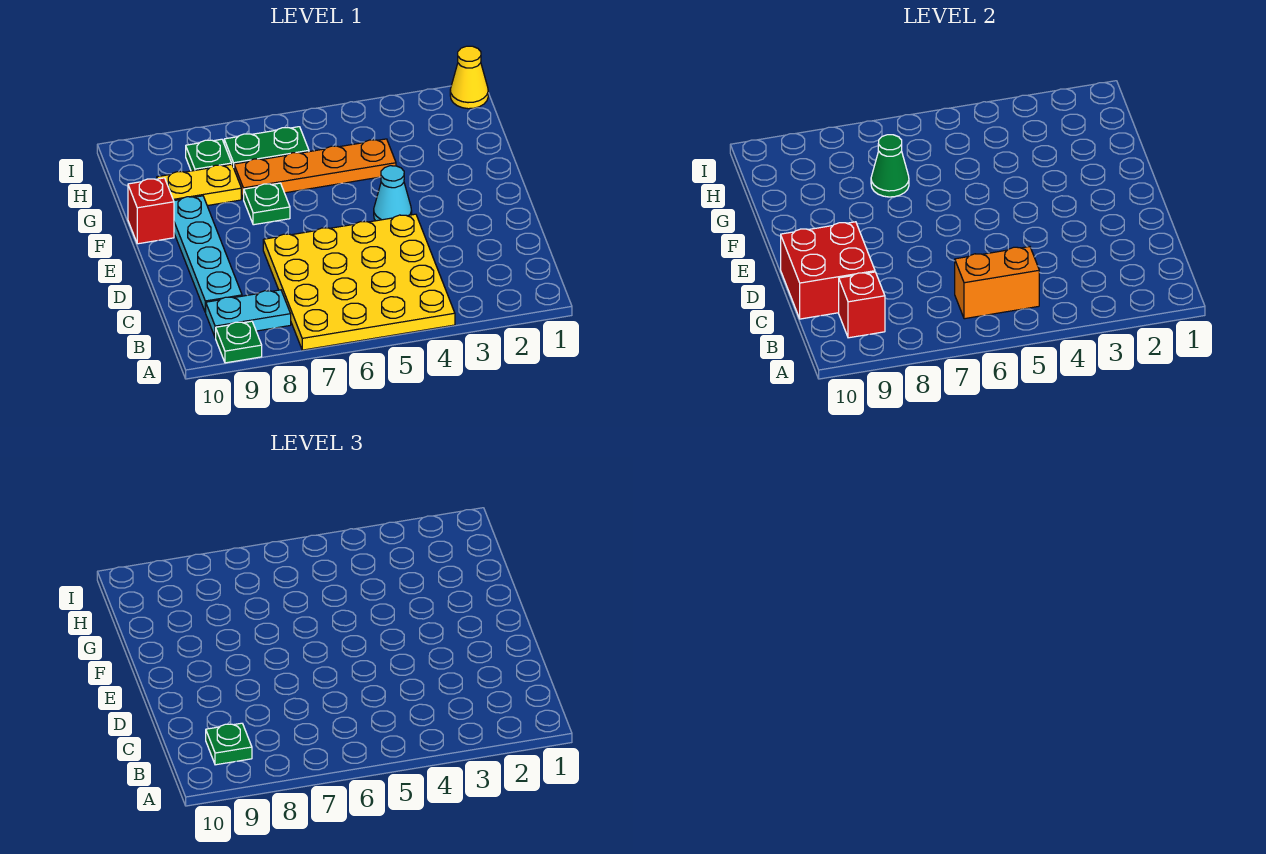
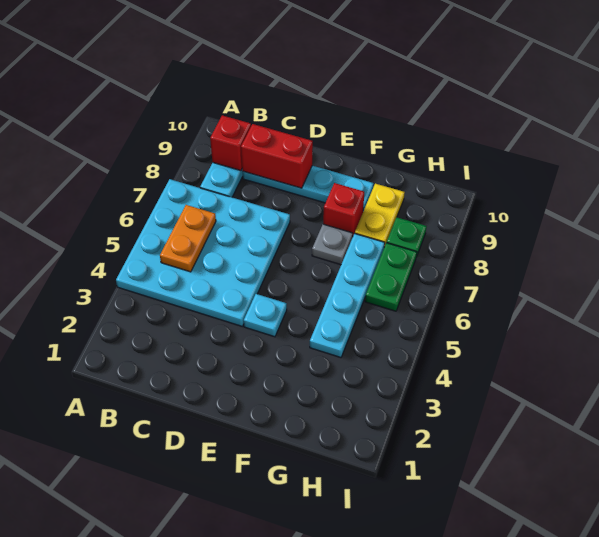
yellow plate A4:D7 level 1 -> cyan plate A4:D7 level 1
green plate A9 level 1 -> none
orange brick B5:B6 level 2 -> orange plate B5:B6 level 2
green plate B9 level 3 -> none
red brick C9:D10 level 2 -> red brick C9:D9 level 2
cyan cone E4 level 1 -> cyan plate E4 level 1
green plate F7 level 1 -> grey plate F7 level 1
red brick F10 level 1 -> red brick F8 level 1
orange plate G4:G7 level 1 -> cyan plate G4:G7 level 1
green cone G7 level 2 -> none
yellow cone I1 level 1 -> none

